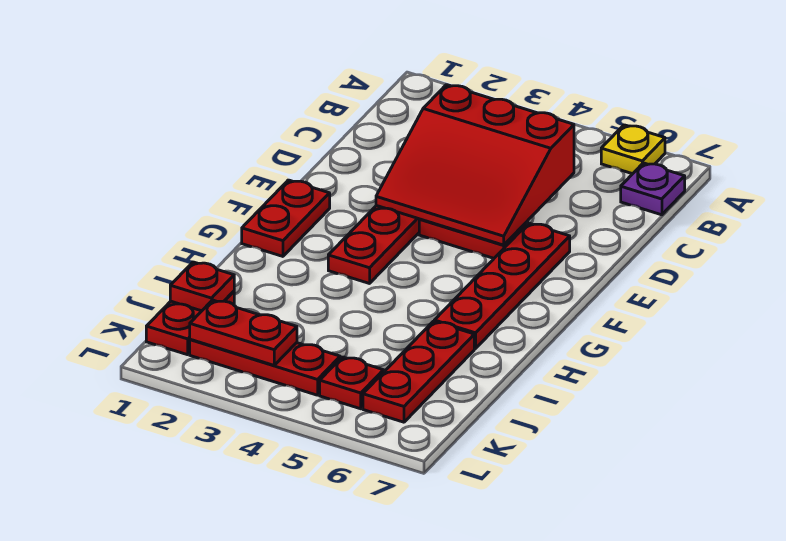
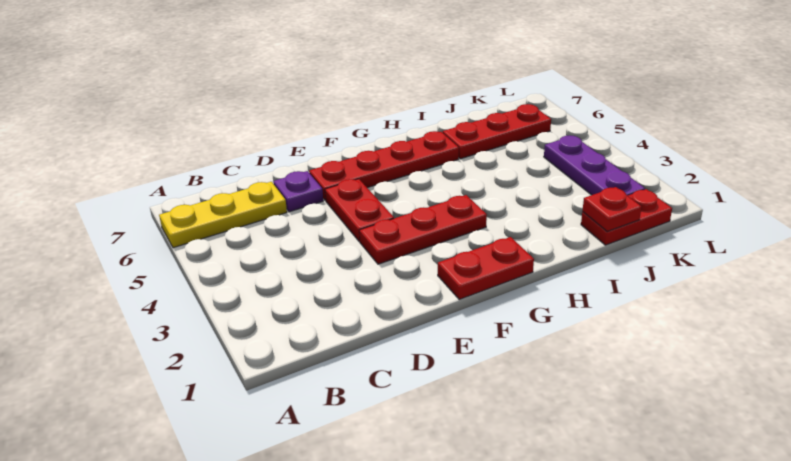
yellow plate A6 level 1 -> yellow plate A6:C6 level 1
purple plate B7 level 1 -> purple plate D6 level 1
red slope C3:E5 level 2 top C -> none
red plate K2:K4 level 1 -> purple plate K2:K4 level 1
red plate K2:K3 level 2 -> none
red plate K5 level 1 -> none

